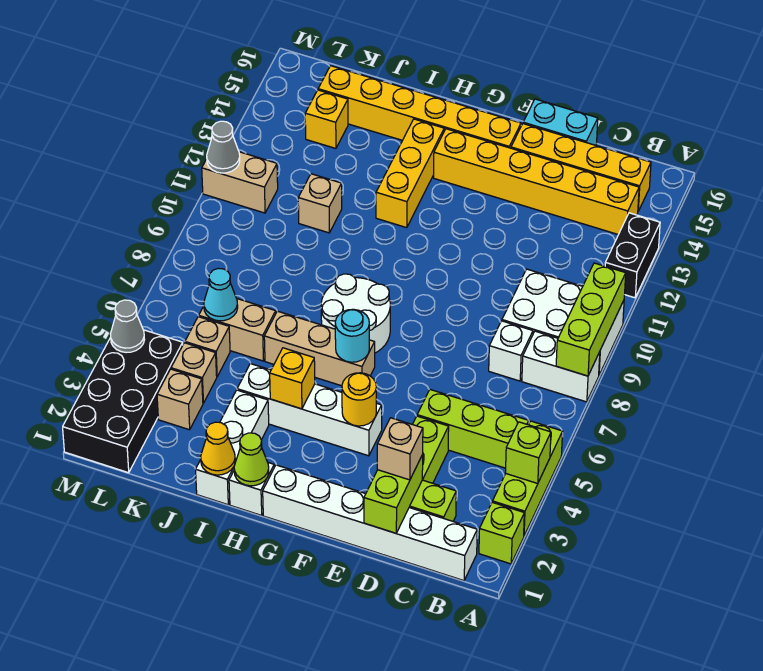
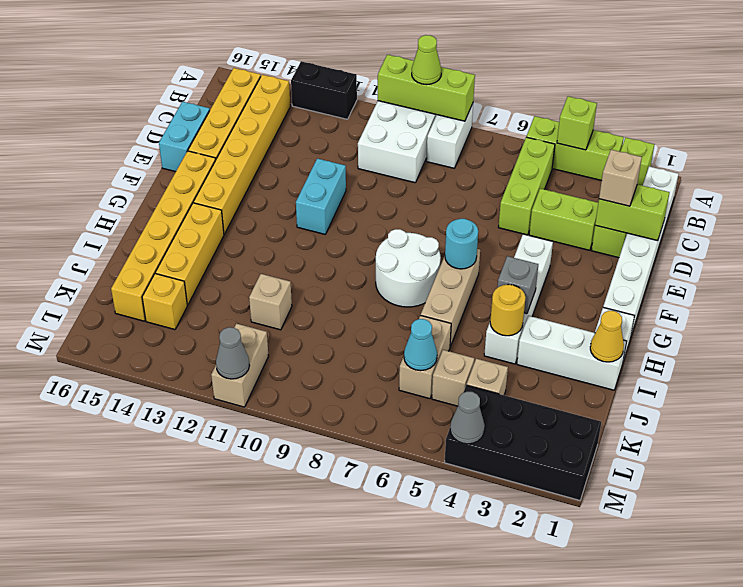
white brick C8 level 1 -> none
none -> cyan brick E11:F11 level 1
yellow round brick F4 level 2 -> yellow round brick I4 level 2
lime cone H1 level 2 -> lime cone A9 level 3
yellow brick H4 level 2 -> grey brick H4 level 2
yellow brick H12:H14 level 1 -> yellow brick H14:J14 level 1
tan brick K3 level 1 -> none

